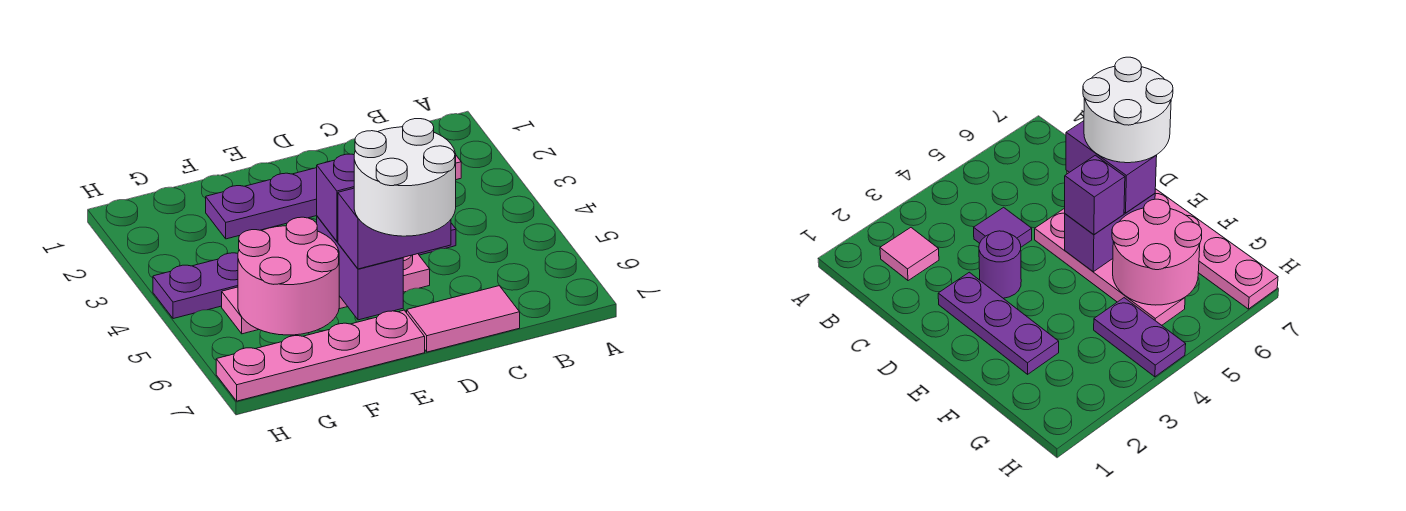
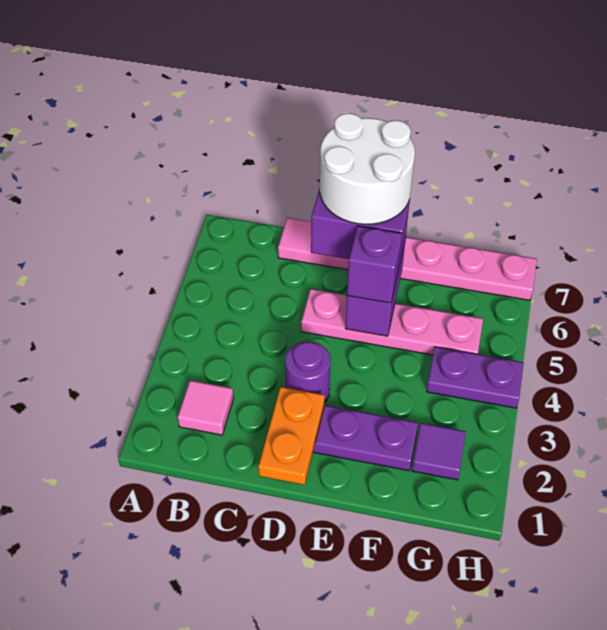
purple tile C4 level 1 -> purple tile G2 level 1
none -> orange plate D1:D2 level 2
pink round brick F5:G6 level 2 -> none

